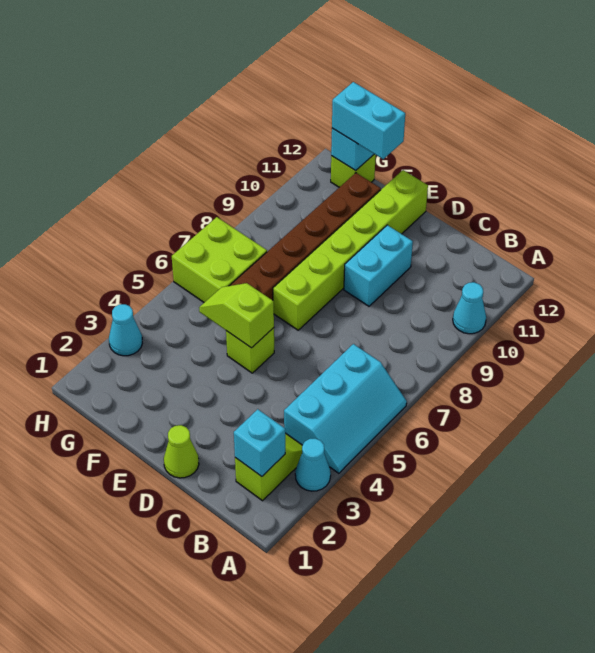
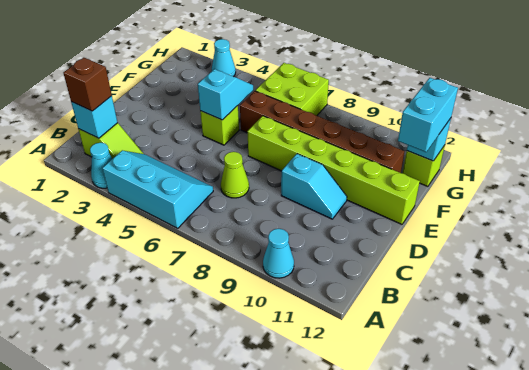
cyan slope A4:B6 level 1 top B -> cyan slope A4:B6 level 1 top A
none -> brown brick B2 level 3
lime cone D1 level 1 -> lime cone C7 level 1
cyan brick D9:D10 level 1 -> cyan slope D9:D10 level 1 top 9
lime slope E5:F5 level 2 top E -> cyan slope E5:F5 level 2 top E

